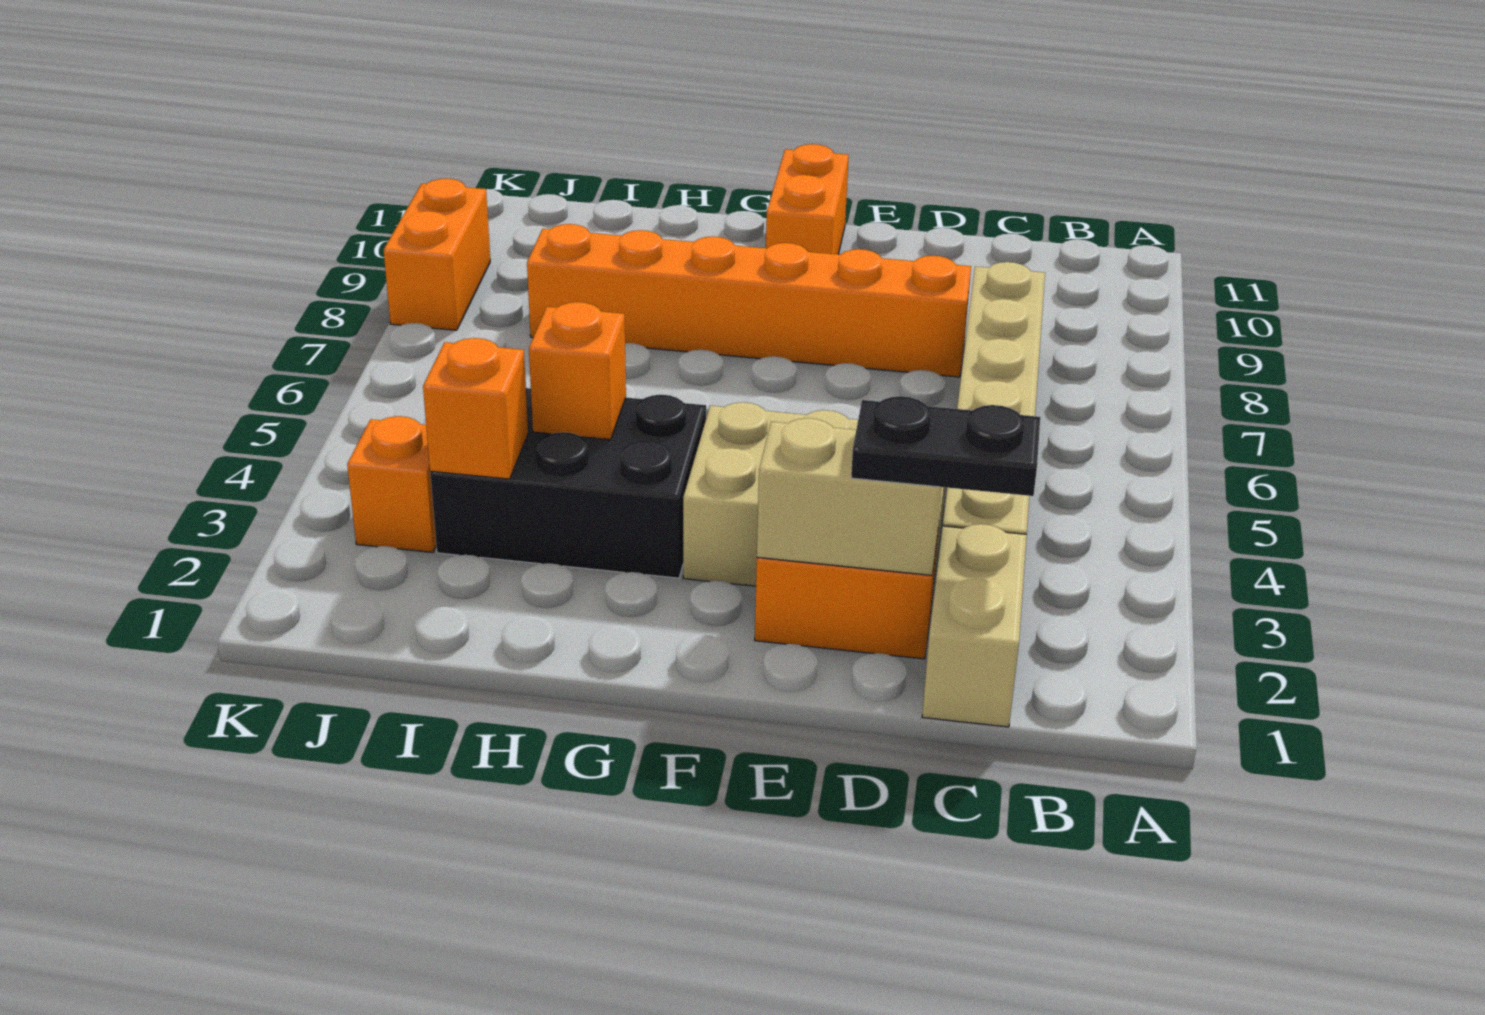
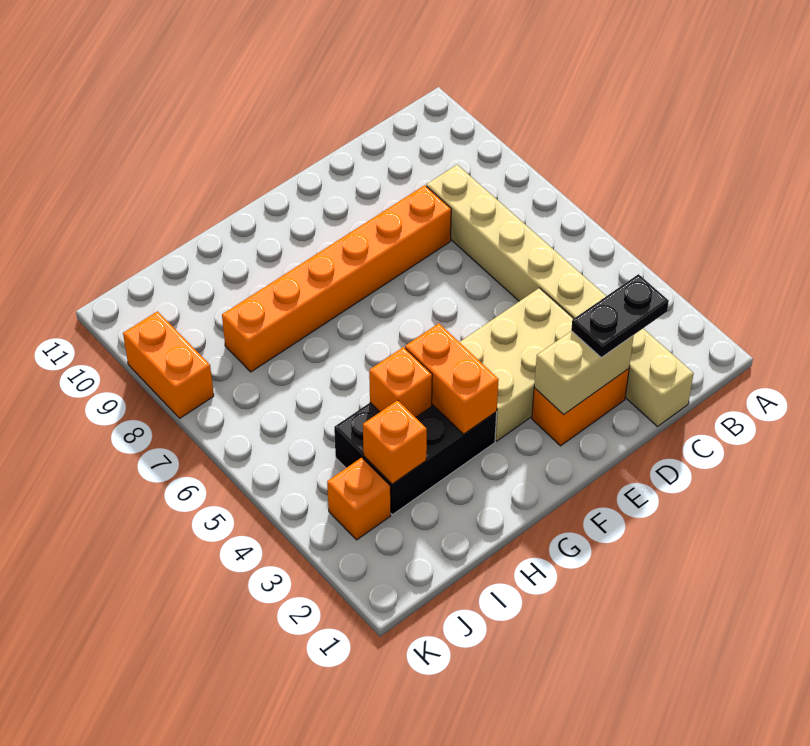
orange brick F10:F11 level 1 -> orange brick G3:G4 level 2

